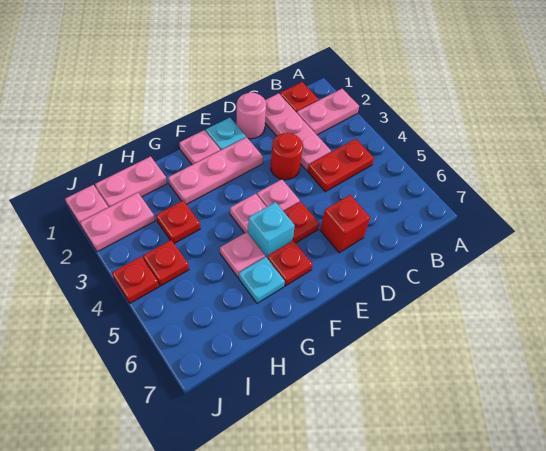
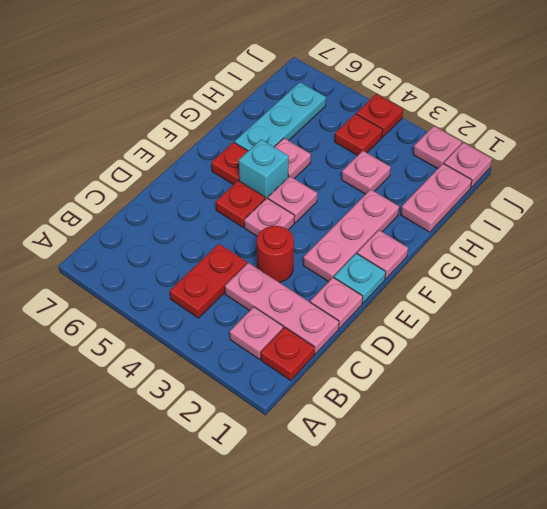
pink plate A2:B2 level 1 -> pink plate B2 level 1
pink round brick D1 level 1 -> pink plate D1 level 1
red brick D6 level 1 -> none
cyan plate G6 level 1 -> cyan plate G6:I6 level 1
red plate H3 level 1 -> pink plate H3 level 1
pink plate I2:J2 level 1 -> pink plate J2 level 1

